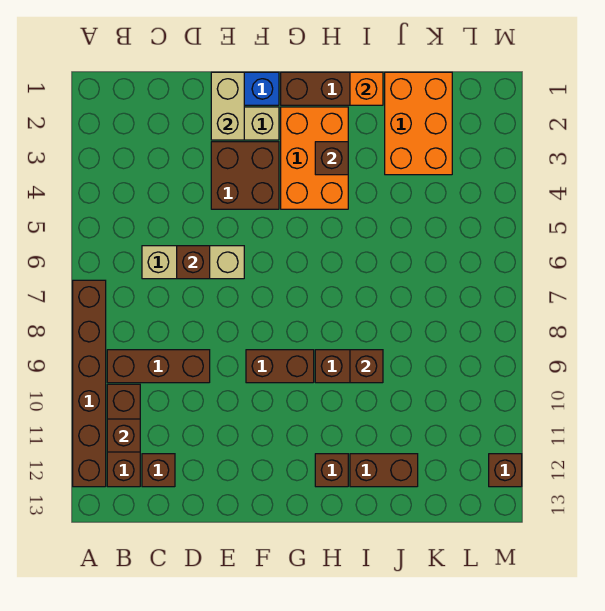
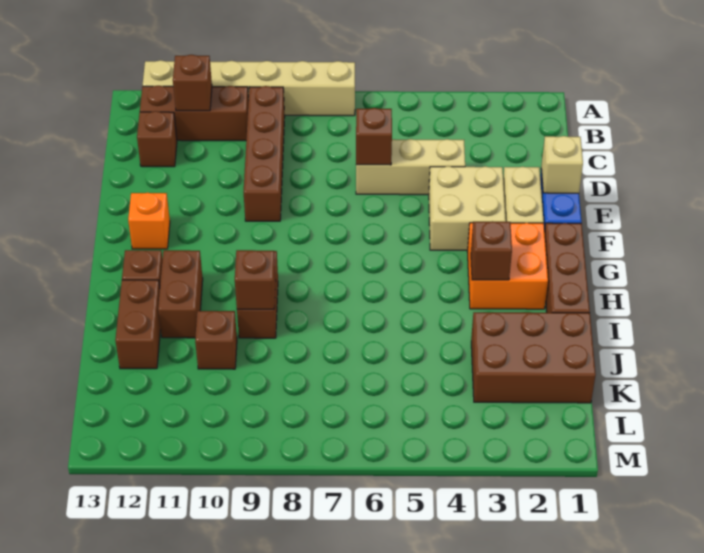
brown brick A7:A12 level 1 -> tan brick A7:A12 level 1
brown brick B9:D9 level 1 -> brown brick B9:E9 level 1
tan brick C6:E6 level 1 -> tan brick D4:D6 level 1
tan brick E1:E2 level 2 -> tan brick E1 level 2
brown brick E3:F4 level 1 -> tan brick E3:F4 level 1
brown brick F9:G9 level 1 -> brown brick H11:I11 level 1
orange brick G2:H4 level 1 -> orange brick G2:H3 level 1
orange brick I1 level 2 -> orange brick F12 level 1
orange brick J1:K3 level 1 -> brown brick J1:K3 level 1
brown brick M12 level 1 -> brown brick J10 level 1

